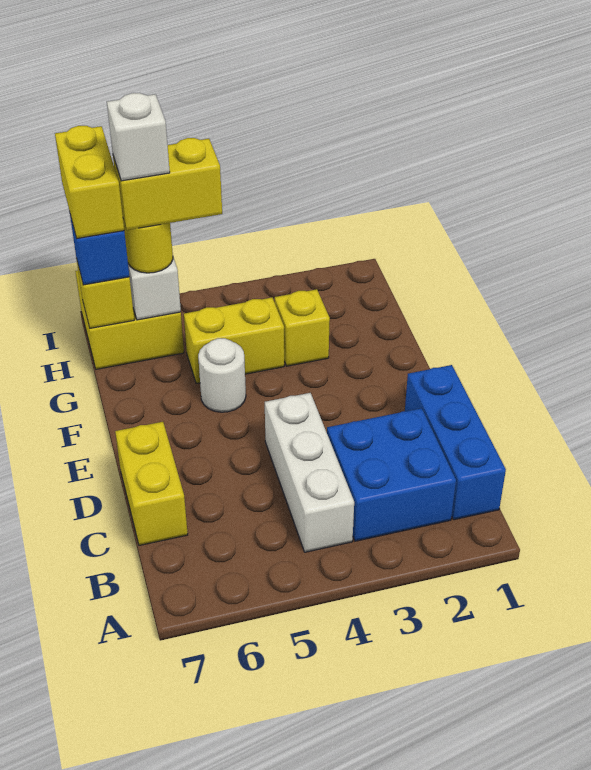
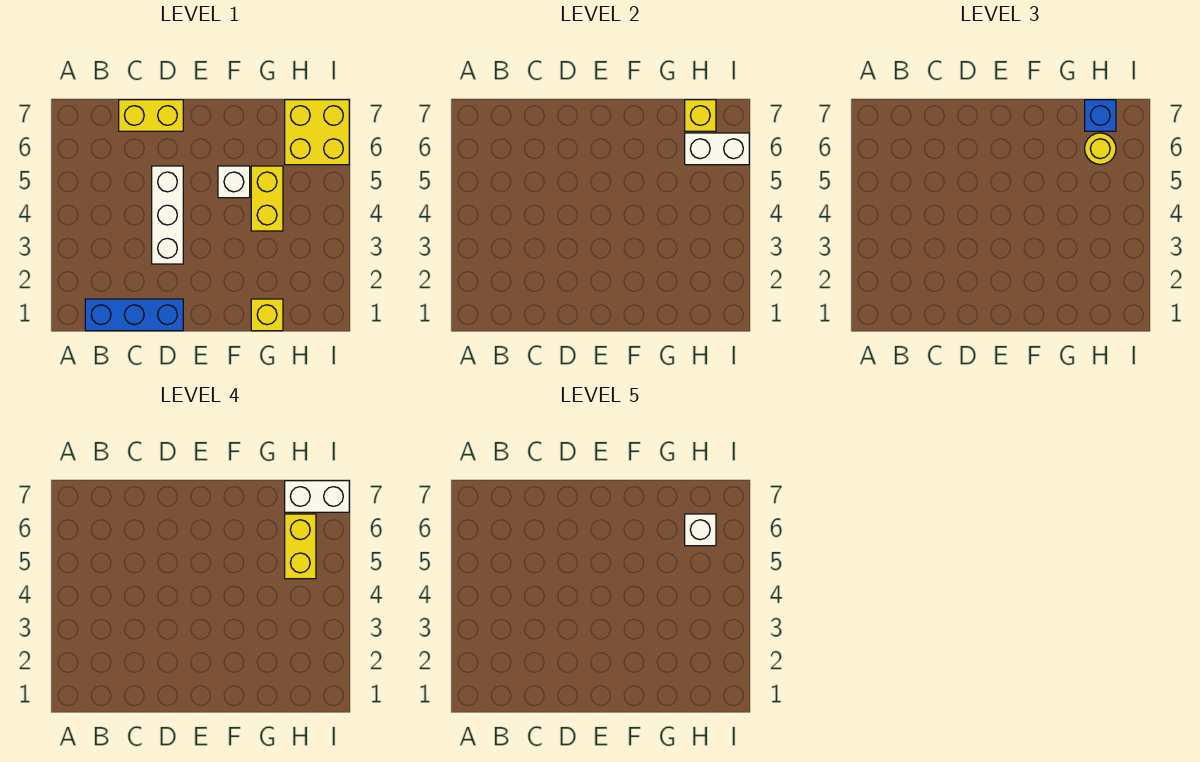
blue brick B2:C3 level 1 -> none
white brick B4:D4 level 1 -> white brick D3:D5 level 1
white round brick F5 level 1 -> white brick F5 level 1
yellow brick G3 level 1 -> yellow brick G1 level 1
yellow brick H7:I7 level 4 -> white brick H7:I7 level 4

